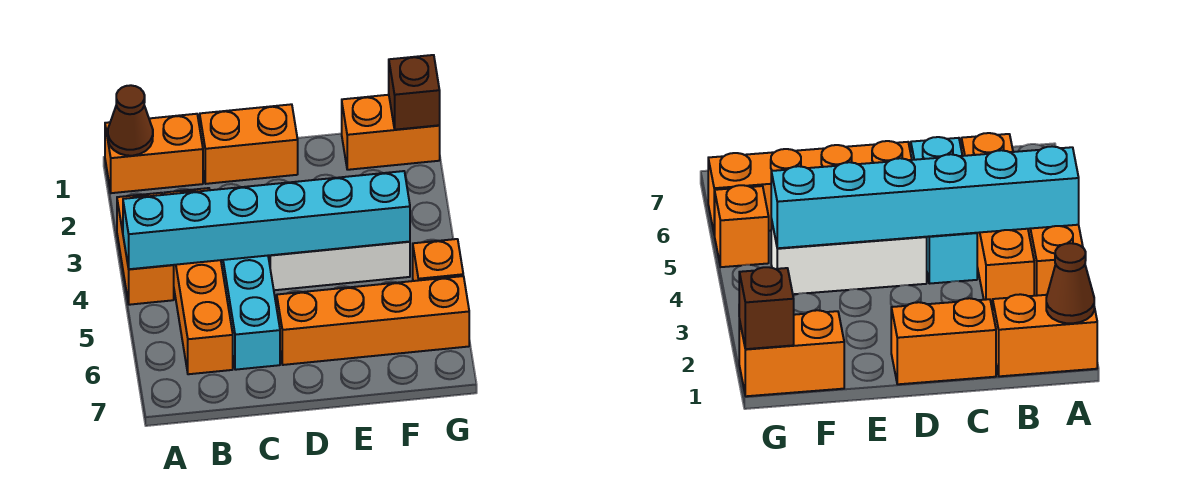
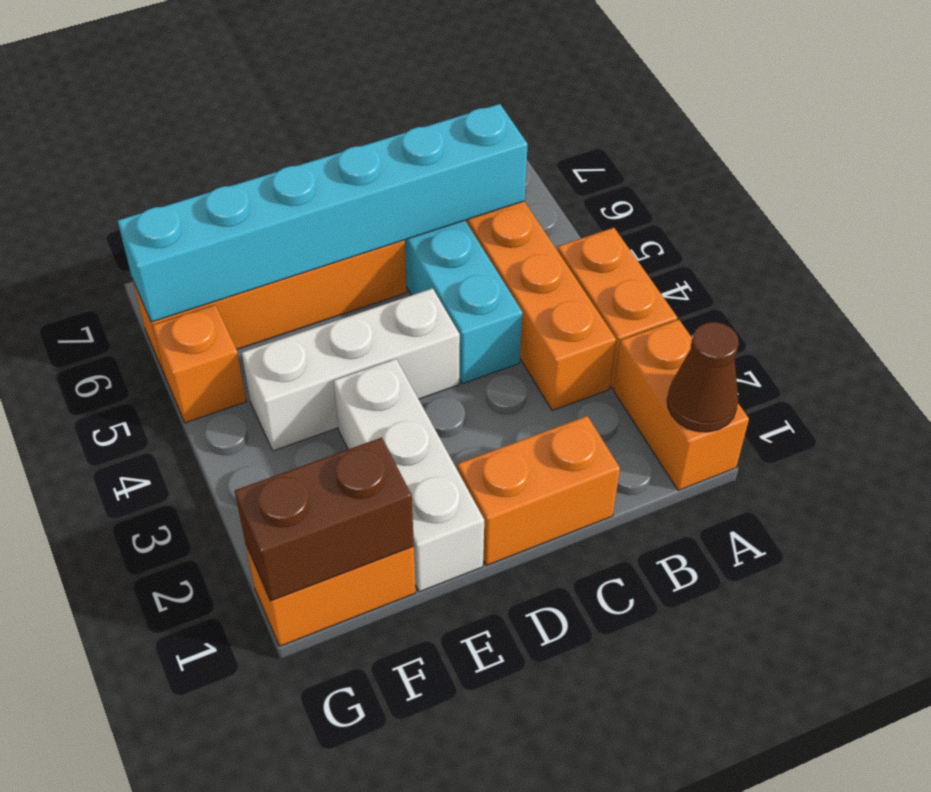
orange brick A1:B1 level 1 -> orange brick A1:A2 level 1
cyan brick A4:F4 level 2 -> cyan brick B6:G6 level 2
none -> white brick E1:E3 level 1
brown brick G1 level 2 -> brown brick F1:G1 level 2

